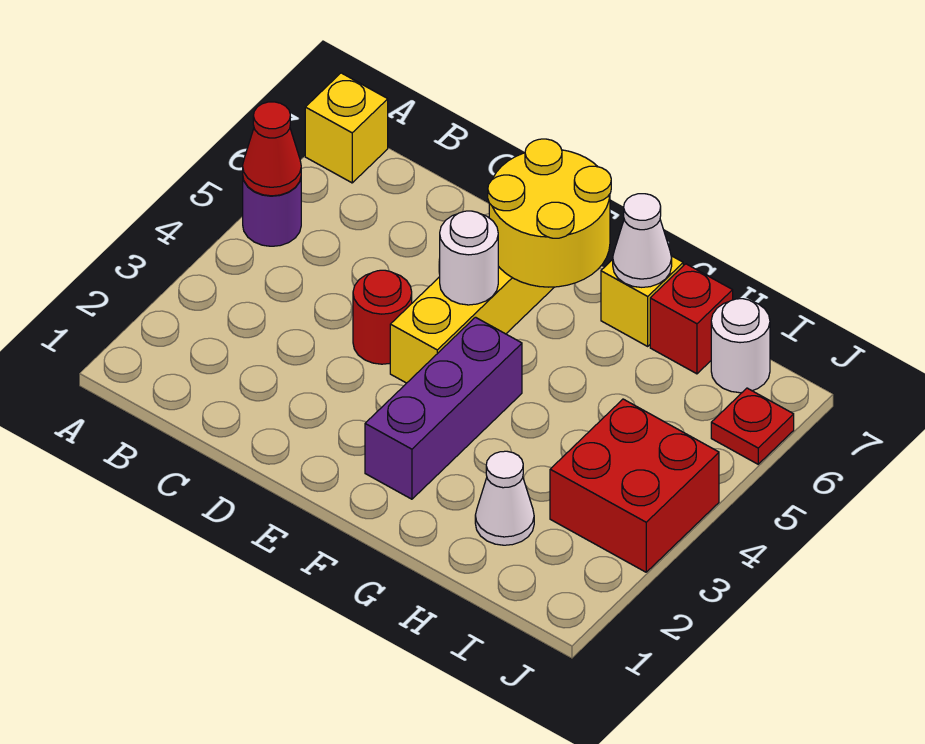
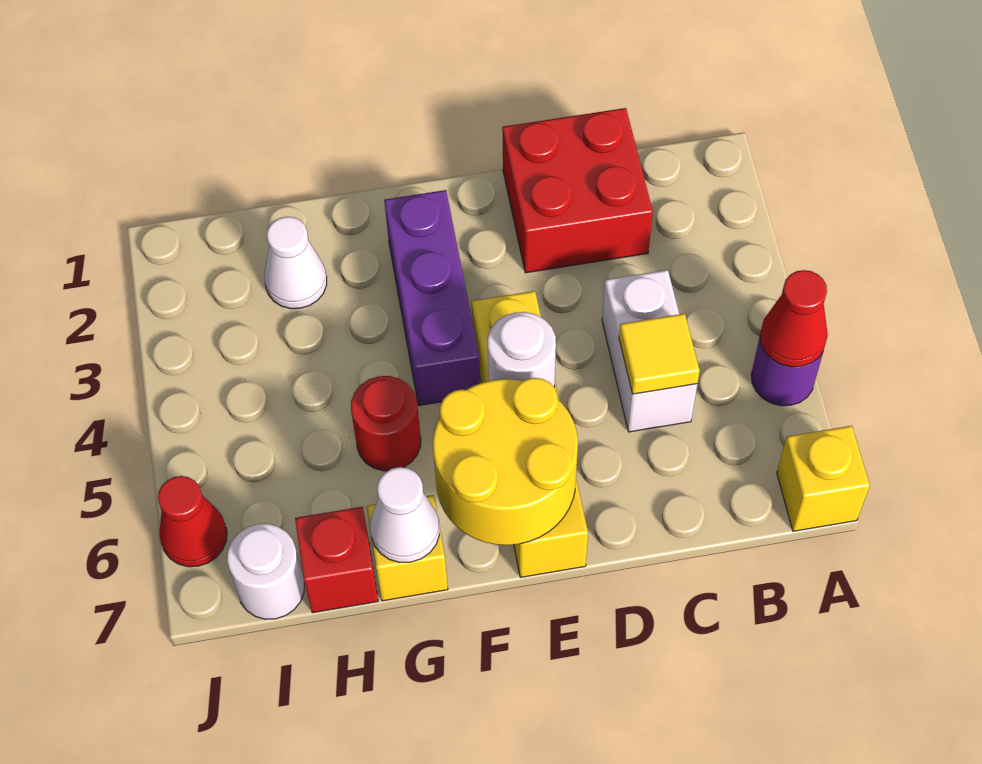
none -> white brick C4:C5 level 1
none -> yellow tile C5 level 2
red round brick D4 level 1 -> red round brick G5 level 1
red brick I3:J4 level 1 -> red brick C1:D2 level 1
red plate J6 level 1 -> red cone J6 level 1

